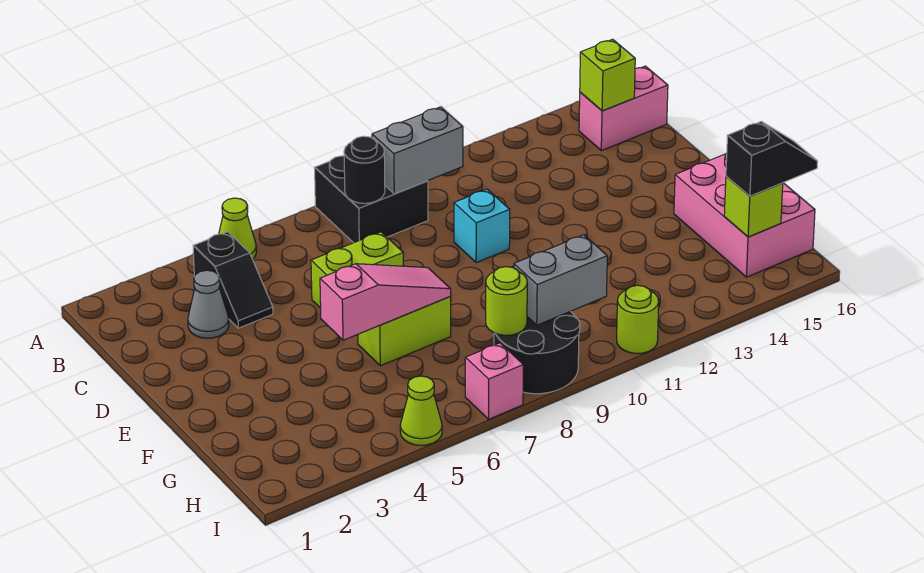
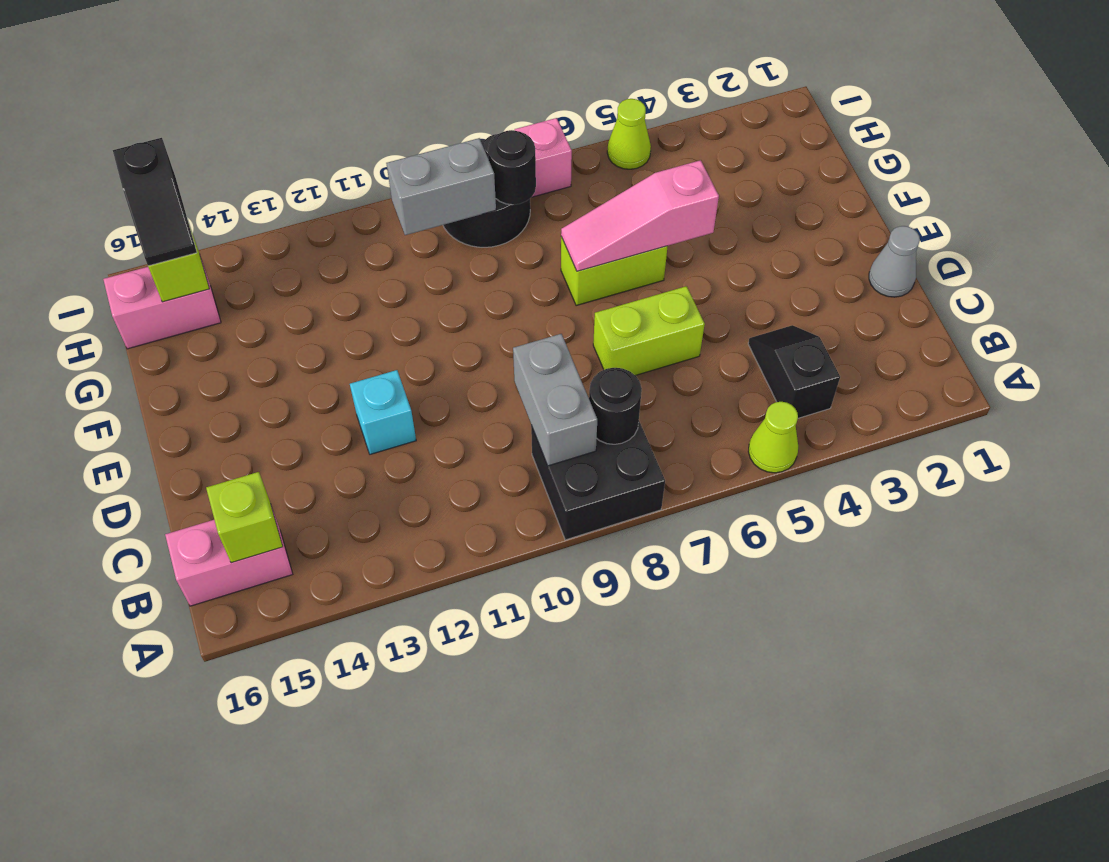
grey brick B9:B10 level 2 -> grey brick B9:C9 level 2
grey cone C3 level 1 -> grey cone D1 level 1
cyan brick D10 level 1 -> cyan brick D12 level 1
pink brick F15:H16 level 1 -> pink brick H15:H16 level 1
lime round brick H8 level 2 -> black round brick H8 level 2
black slope H15:H16 level 3 top 15 -> black slope H15:I15 level 3 top I
lime round brick I11 level 1 -> none

